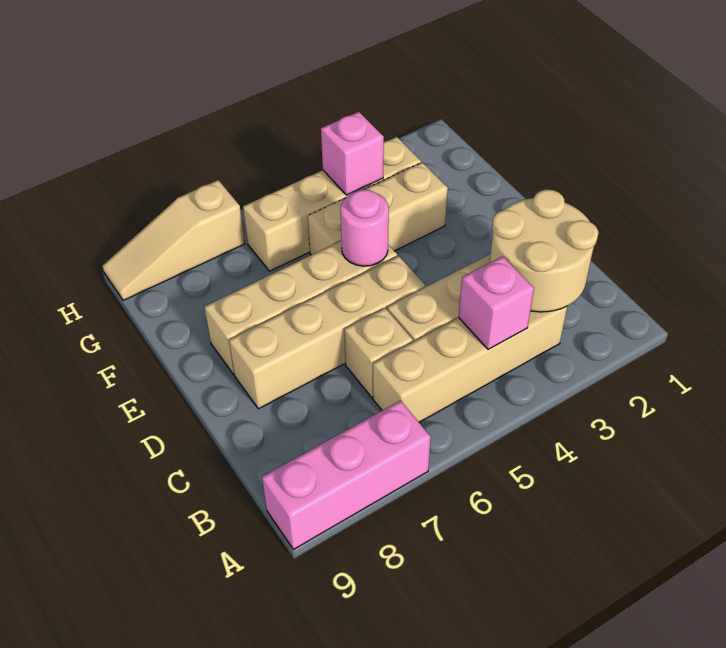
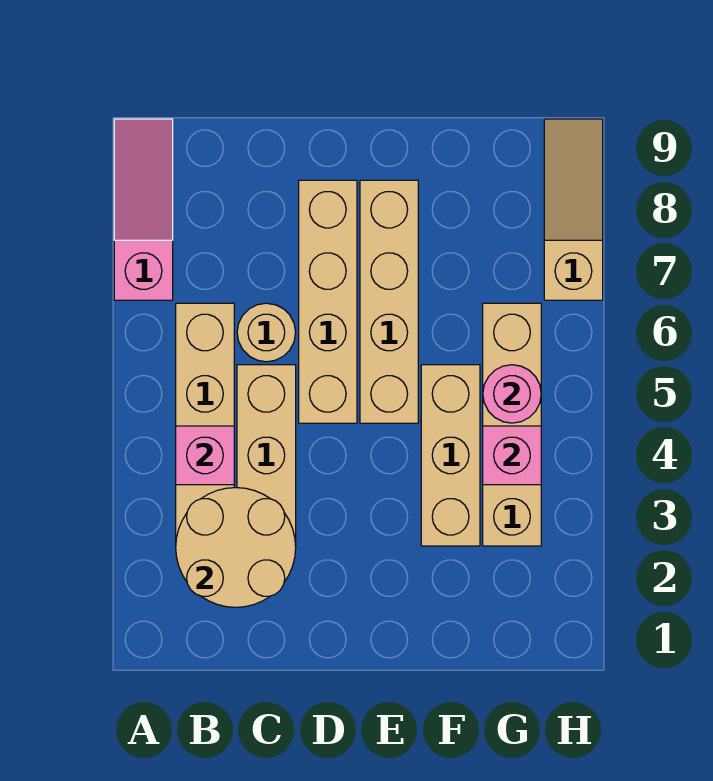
pink brick A7:A9 level 1 -> pink slope A7:A9 level 1 top 7
tan brick C6 level 1 -> tan round brick C6 level 1
pink round brick E5 level 2 -> pink round brick G5 level 2

